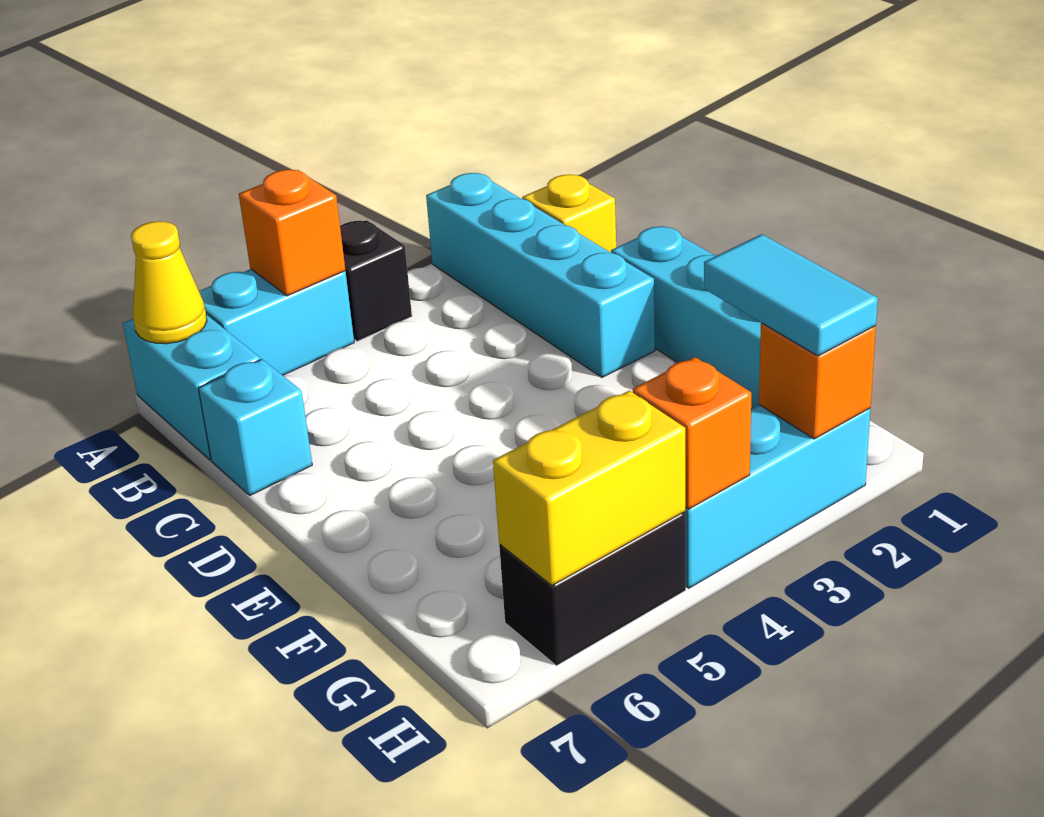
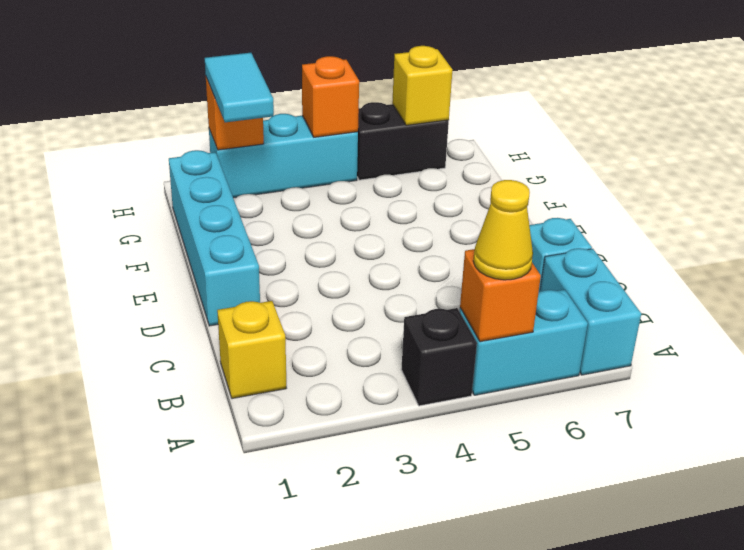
cyan brick A2:D2 level 1 -> none
yellow cone A7 level 2 -> yellow cone A5 level 3
yellow brick H5:H6 level 2 -> yellow brick H6 level 2

